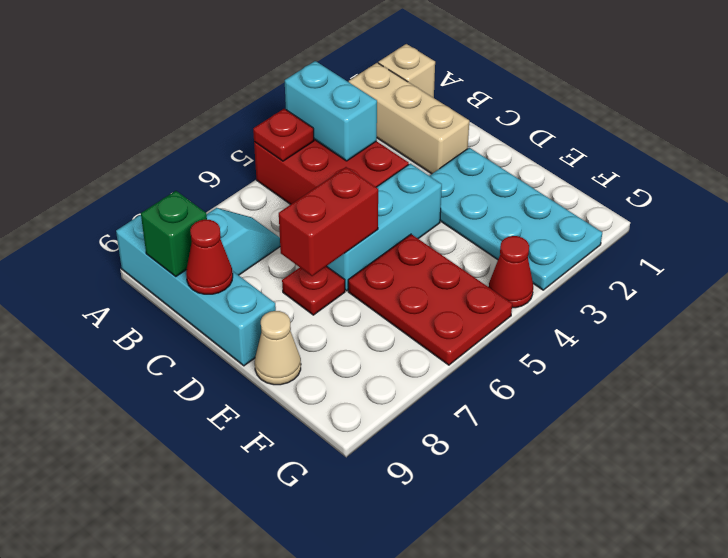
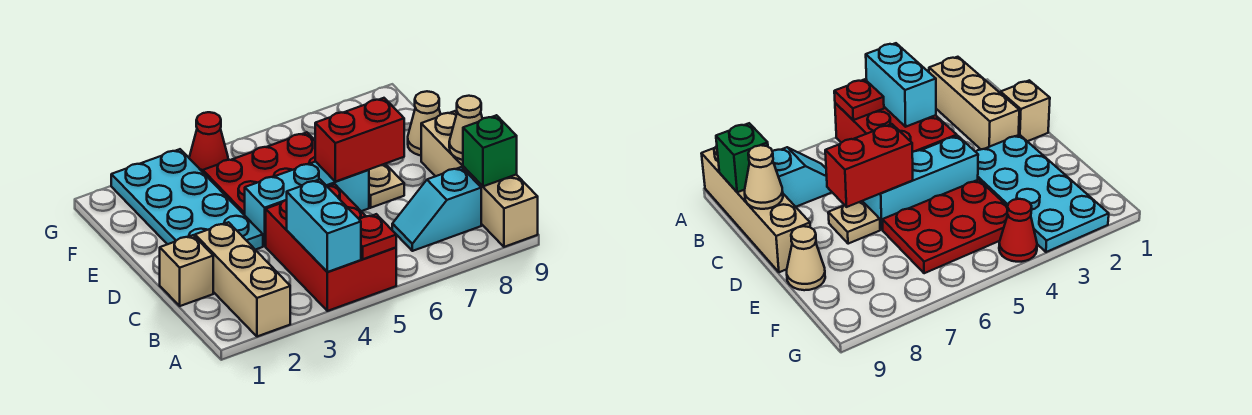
tan brick A1 level 1 -> tan brick C1 level 1
cyan brick A9:D9 level 1 -> tan brick A9:D9 level 1
red cone C9 level 2 -> tan cone C9 level 2
red plate D7 level 1 -> tan plate D7 level 1
red plate E5:G6 level 1 -> red plate E4:F6 level 1

